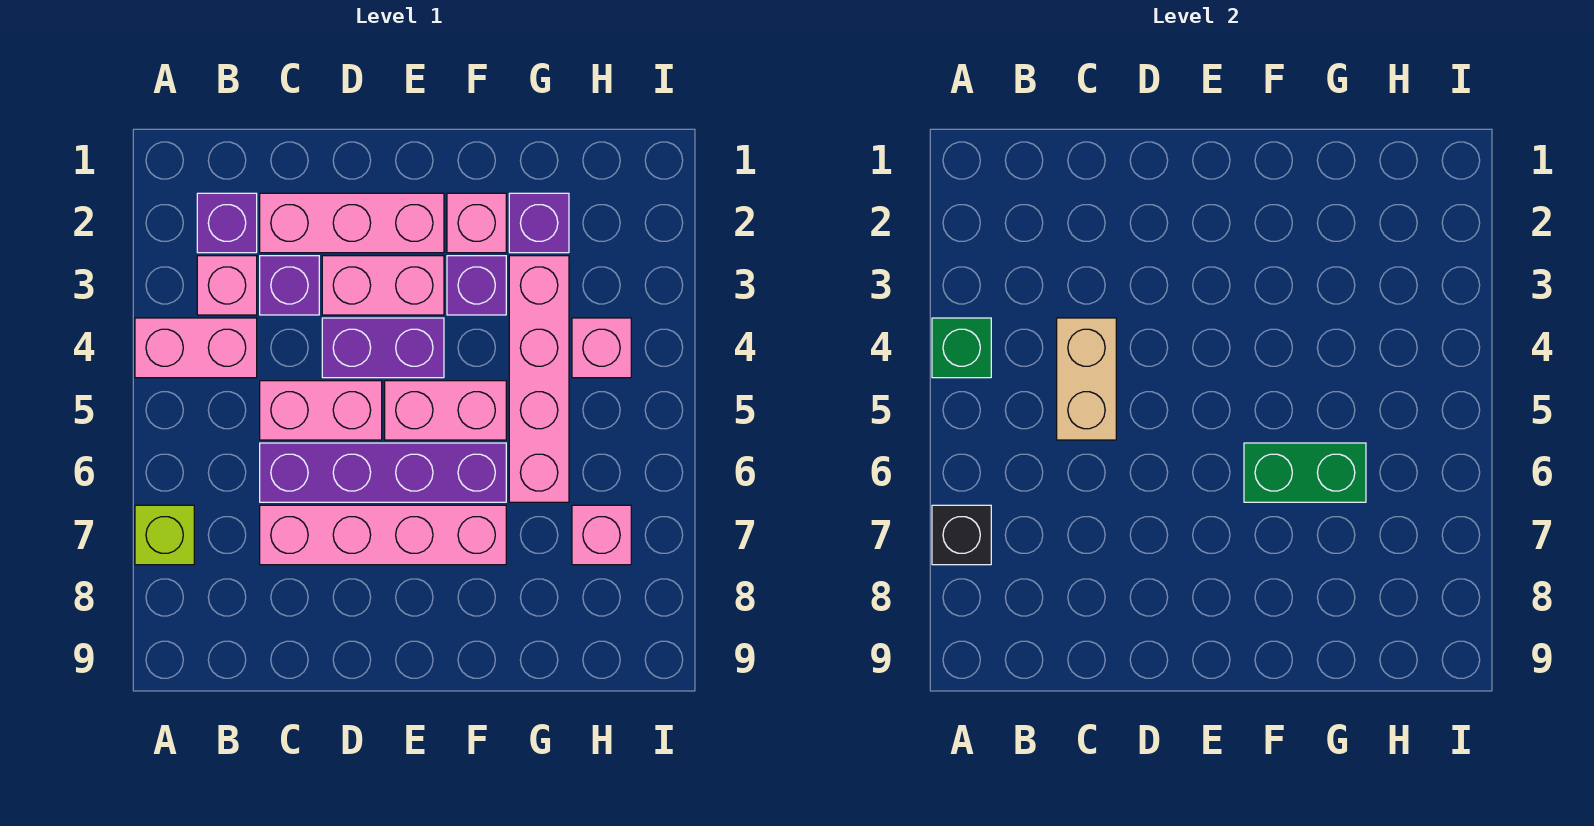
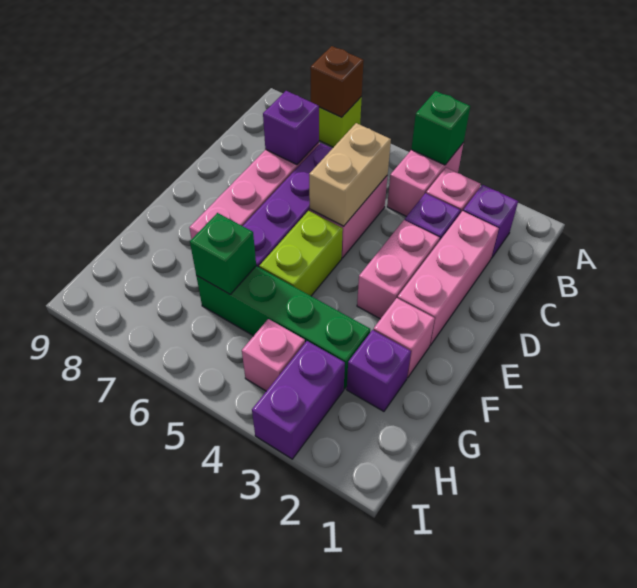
black brick A7 level 2 -> brown brick A7 level 2
tan brick C4:C5 level 2 -> tan brick C5:D5 level 2
purple brick D4:E4 level 1 -> purple brick H3:I3 level 1
pink brick E5:F5 level 1 -> lime brick E5:F5 level 1
purple brick F3 level 1 -> purple brick C7 level 2
green brick F6:G6 level 2 -> green brick G6 level 2
pink brick G3:G6 level 1 -> green brick G3:G6 level 1
pink brick H7 level 1 -> none

